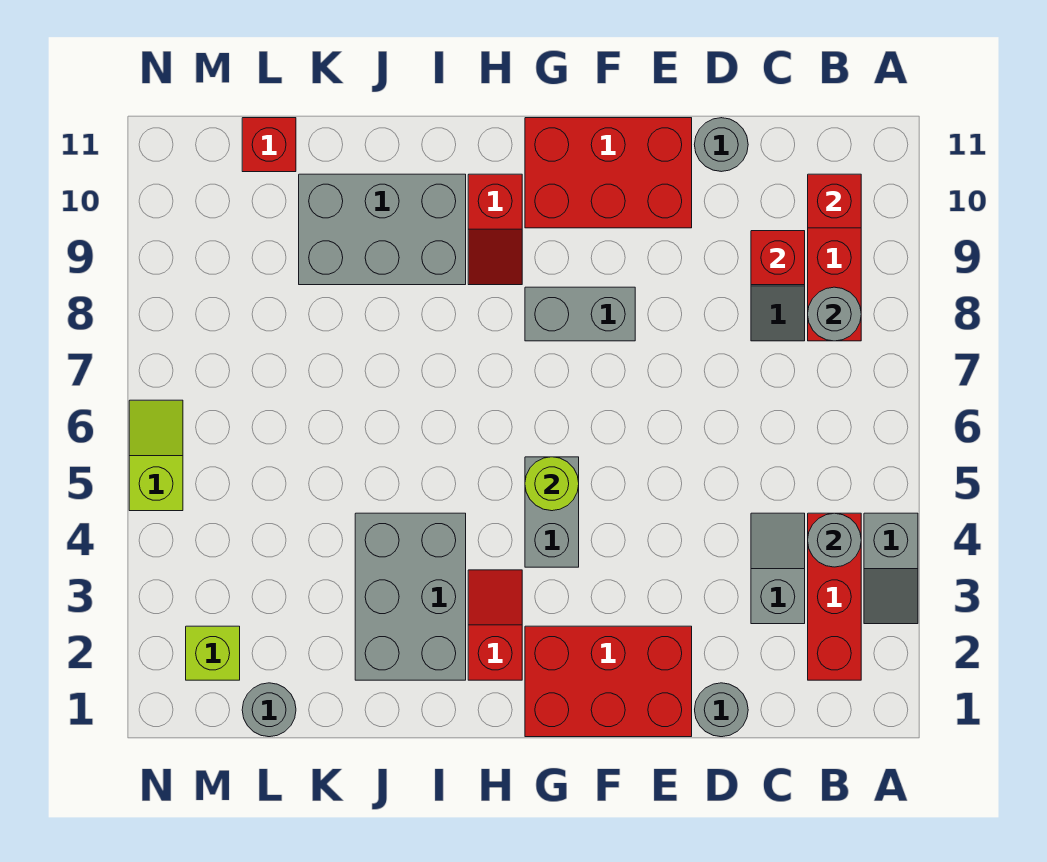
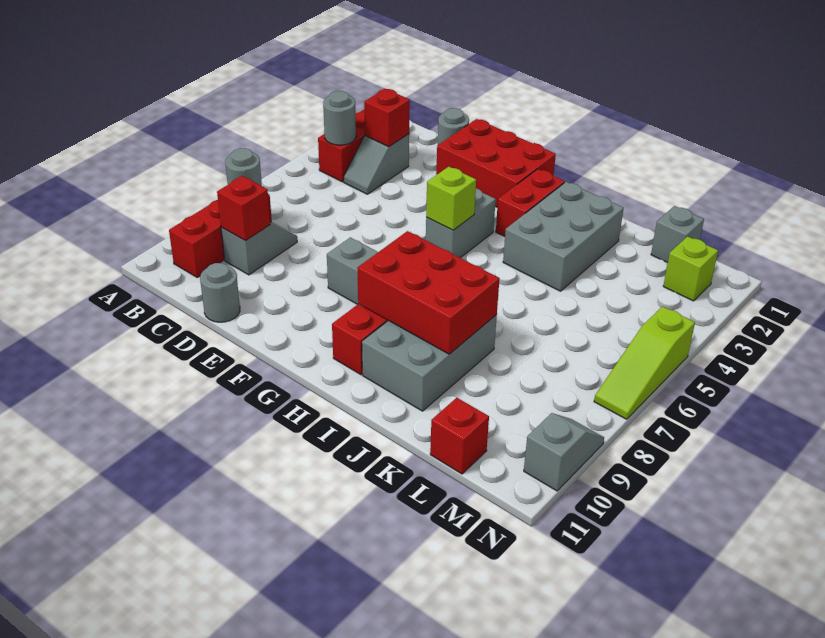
grey slope A3:A4 level 1 top 4 -> grey slope N9:N10 level 1 top 10
red brick B10 level 2 -> red brick C3 level 2
red brick E10:G11 level 1 -> red brick H8:J9 level 2
lime round brick G5 level 2 -> lime brick G5 level 2
red slope H2:H3 level 1 top 2 -> red brick H2:H3 level 1
grey brick I9:K10 level 1 -> grey brick I8:J10 level 1
grey round brick L1 level 1 -> grey brick L1 level 1
lime slope N5:N6 level 1 top 5 -> lime slope N5:N7 level 1 top 5

